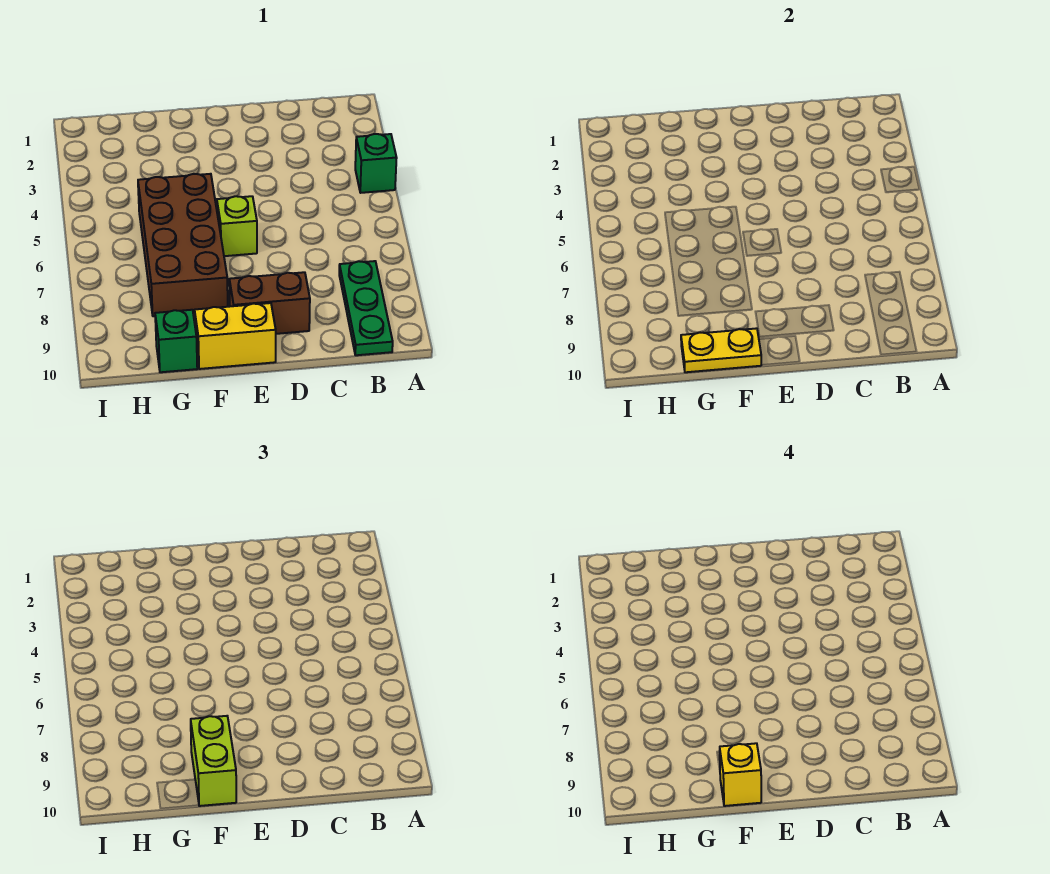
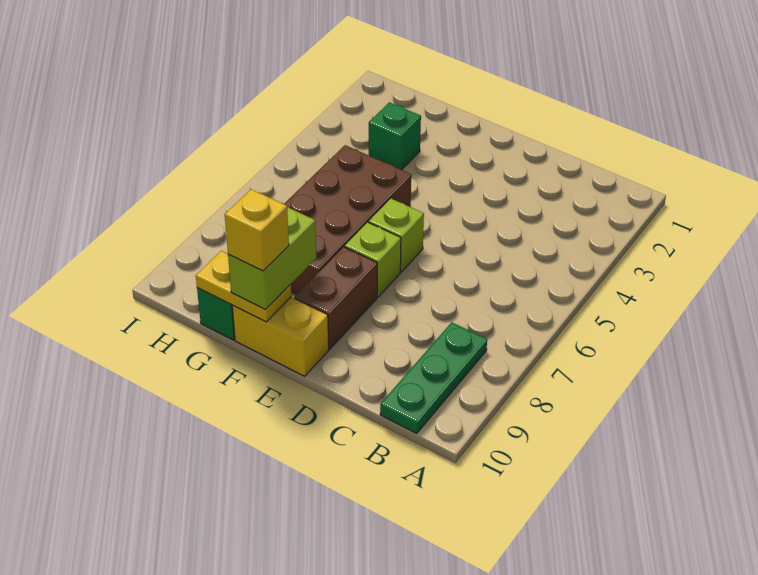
green brick A4 level 1 -> green brick G3 level 1
brown brick D9:E9 level 1 -> brown brick E8:E9 level 1
none -> lime brick E7 level 1

